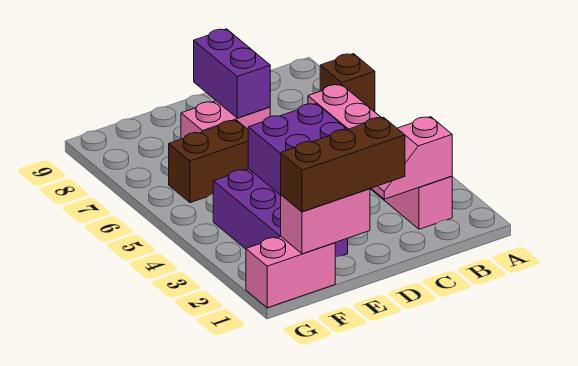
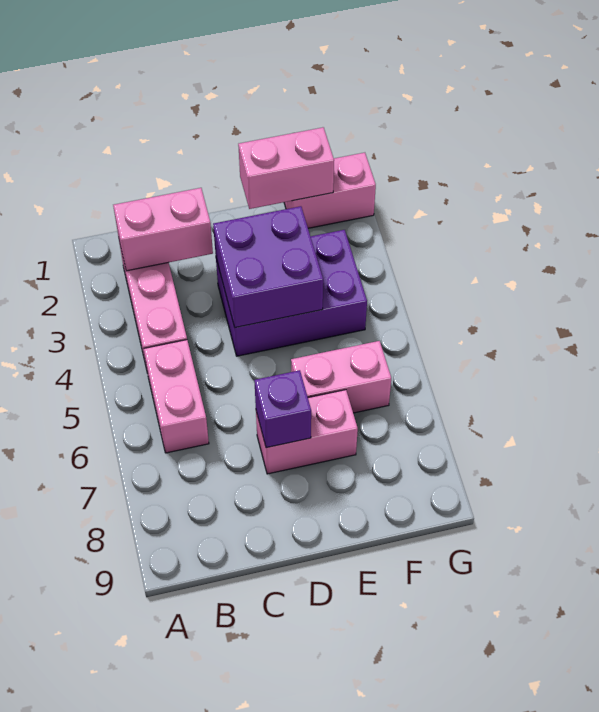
brown brick A7 level 1 -> none
pink slope B2:C2 level 2 top B -> pink brick B2:C2 level 2
brown brick D1:F1 level 3 -> none
purple brick D7:D8 level 2 -> purple brick D7 level 2
purple brick E2:F4 level 1 -> purple brick D3:F4 level 1
brown brick E6:F6 level 1 -> pink brick E6:F6 level 1

